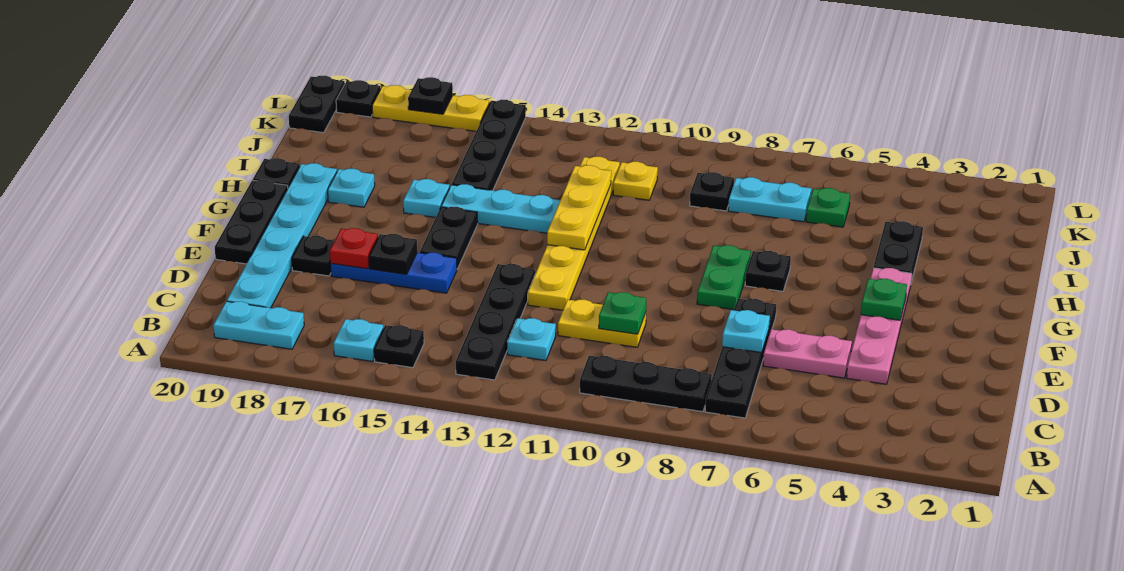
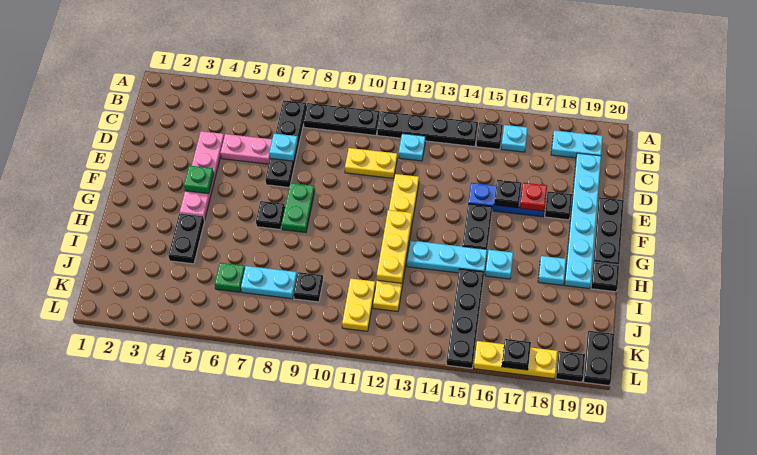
black plate B13:E13 level 1 -> black plate B11:B14 level 1
green plate D10 level 2 -> none
yellow plate J11 level 1 -> yellow plate J11:K11 level 1

